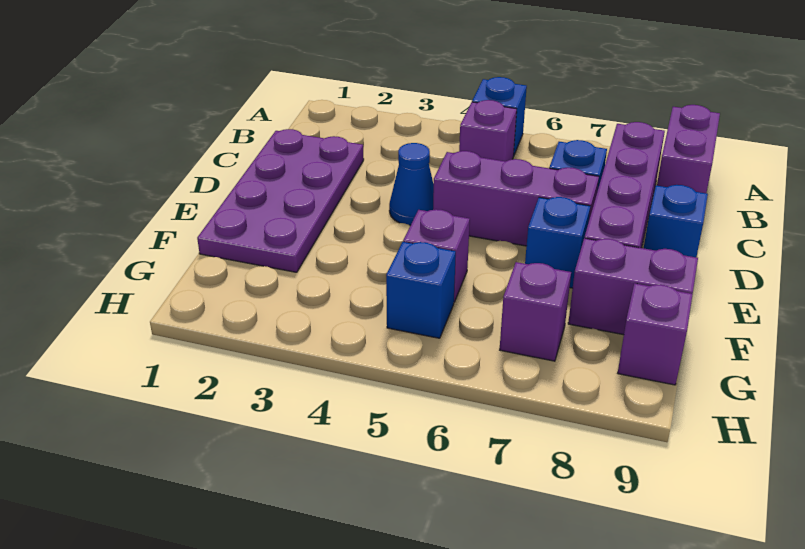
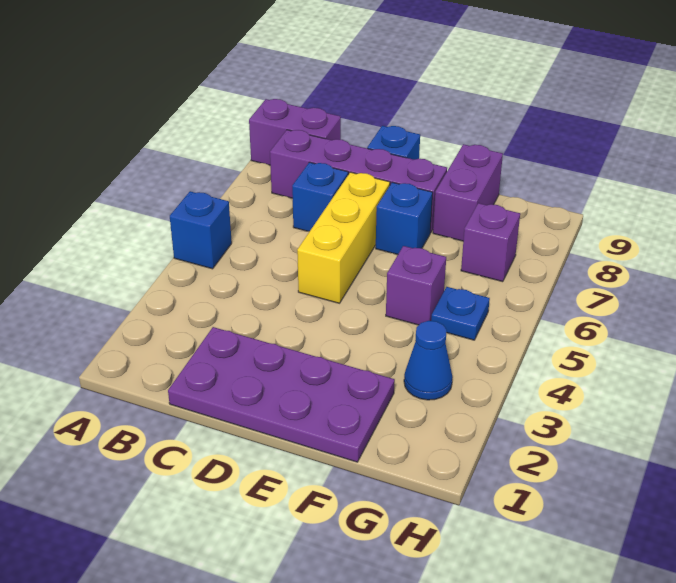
purple brick B5 level 1 -> none
blue cone D4 level 1 -> blue cone G3 level 1
purple brick D5:D7 level 1 -> yellow brick D5:D7 level 1
blue brick G5 level 1 -> blue plate G5 level 1
purple brick G9 level 1 -> none

